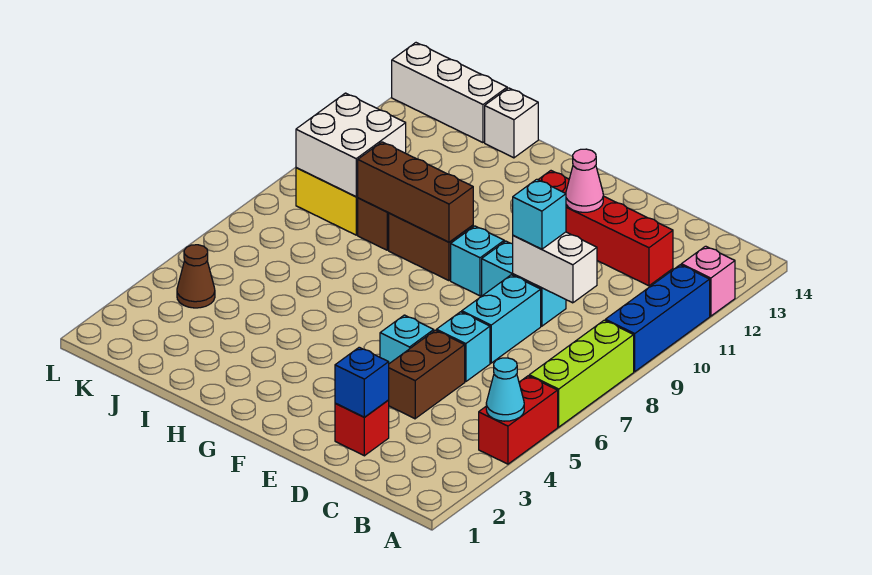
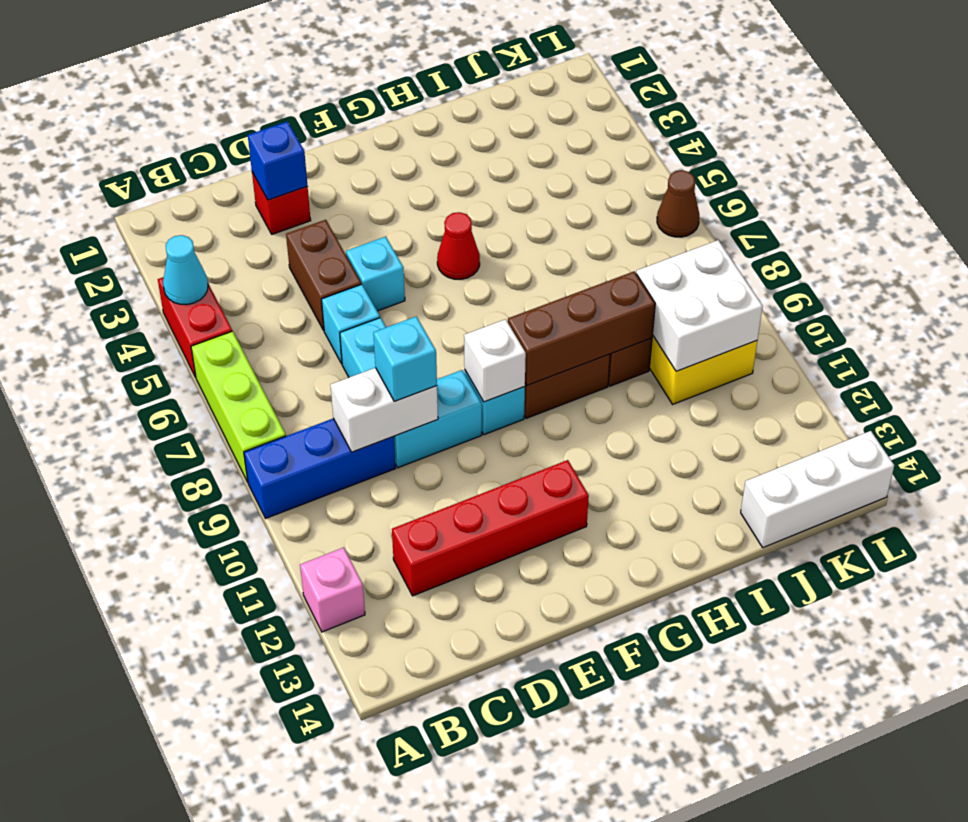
blue brick A9:A11 level 1 -> blue brick A9:C9 level 1
pink cone E12 level 2 -> none
none -> red cone G5 level 1
white brick I14 level 1 -> white brick F9 level 2
brown cone K4 level 1 -> brown cone L6 level 1

